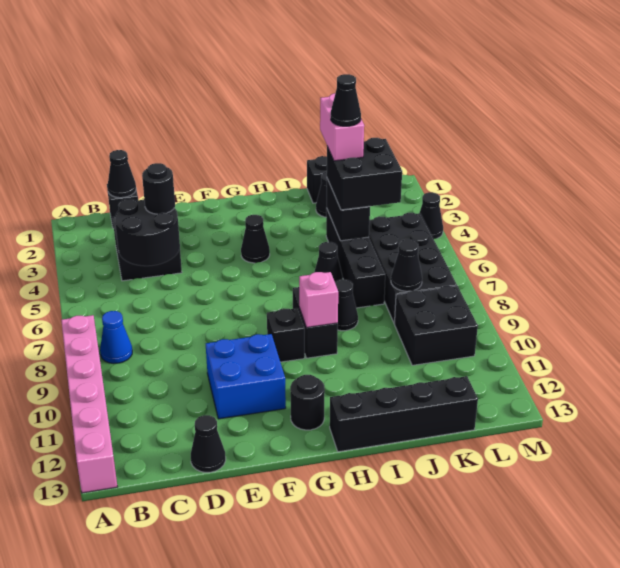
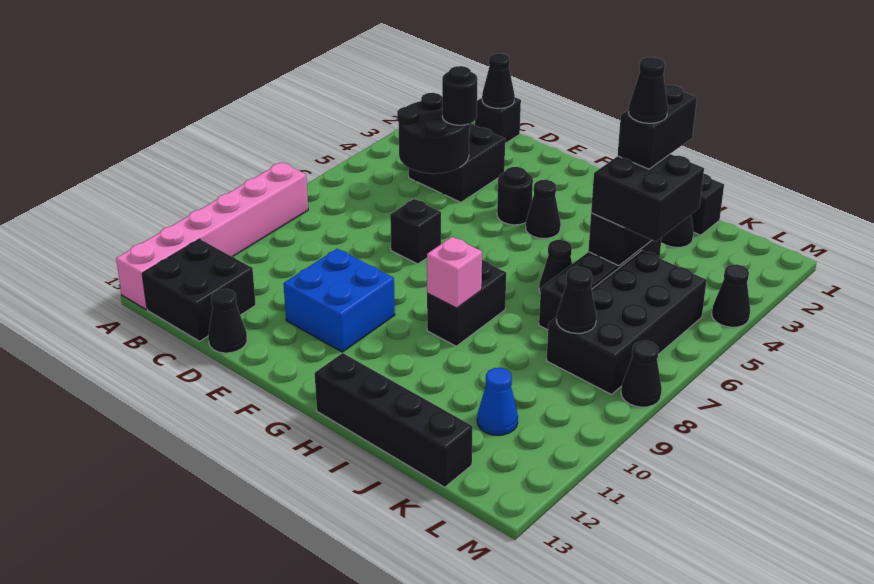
blue cone B8 level 1 -> blue cone K11 level 1
black brick G9 level 1 -> black brick E7 level 1
black round brick G12 level 1 -> black round brick F4 level 1
black cone I8 level 1 -> black cone M8 level 1
pink brick J3:J4 level 4 -> black brick J3:J4 level 4
black brick K9:L10 level 1 -> black brick B12:C13 level 1

